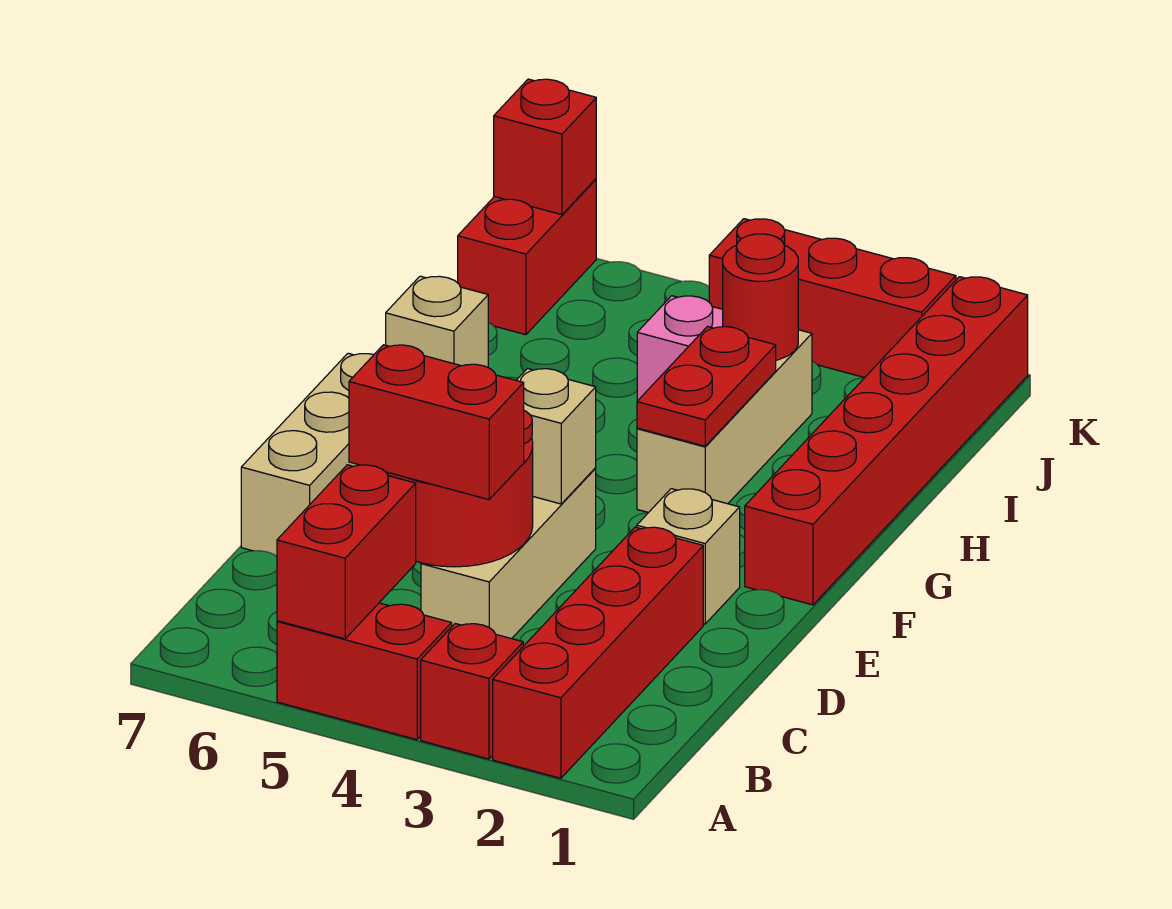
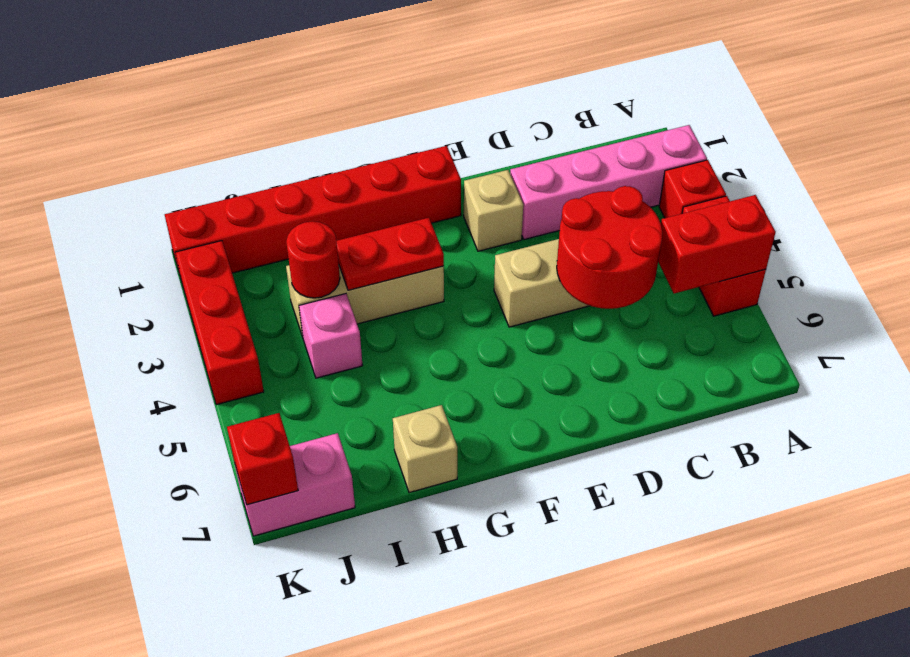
red brick A2:D2 level 1 -> pink brick A2:D2 level 1
red brick C4:C5 level 3 -> none
tan brick D7:F7 level 1 -> none
tan brick E4 level 2 -> none
red brick J7:K7 level 1 -> pink brick J7:K7 level 1

